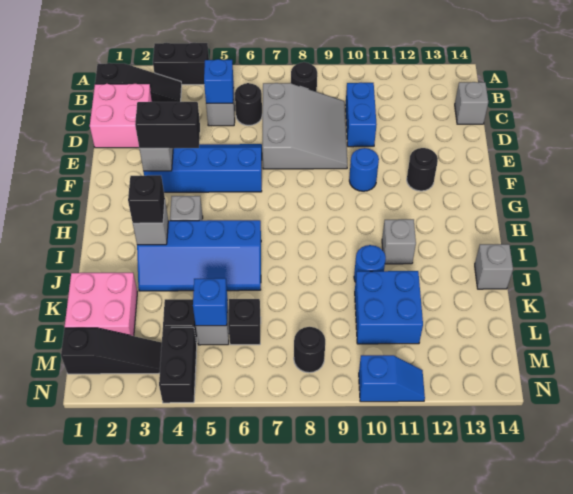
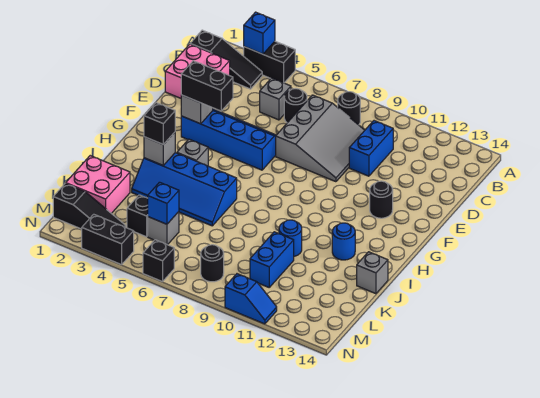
blue brick C5 level 2 -> blue brick A3 level 2
grey brick C14 level 1 -> none
blue round brick F10 level 1 -> blue round brick I12 level 1
grey brick I11 level 1 -> none
blue brick K10:L11 level 1 -> blue brick K10:L10 level 1
black brick L6 level 1 -> black brick N6 level 1
black brick M4:N4 level 1 -> black brick N3:N4 level 1

